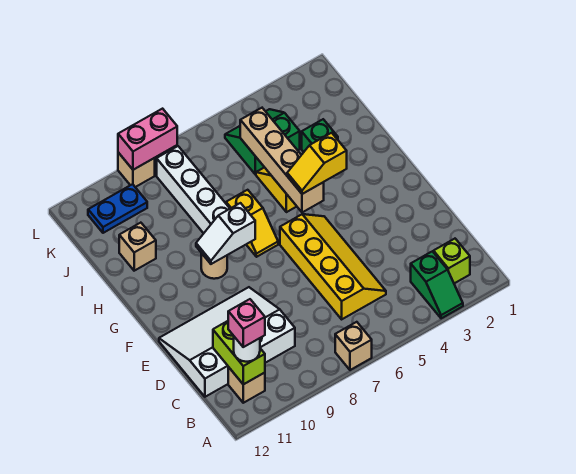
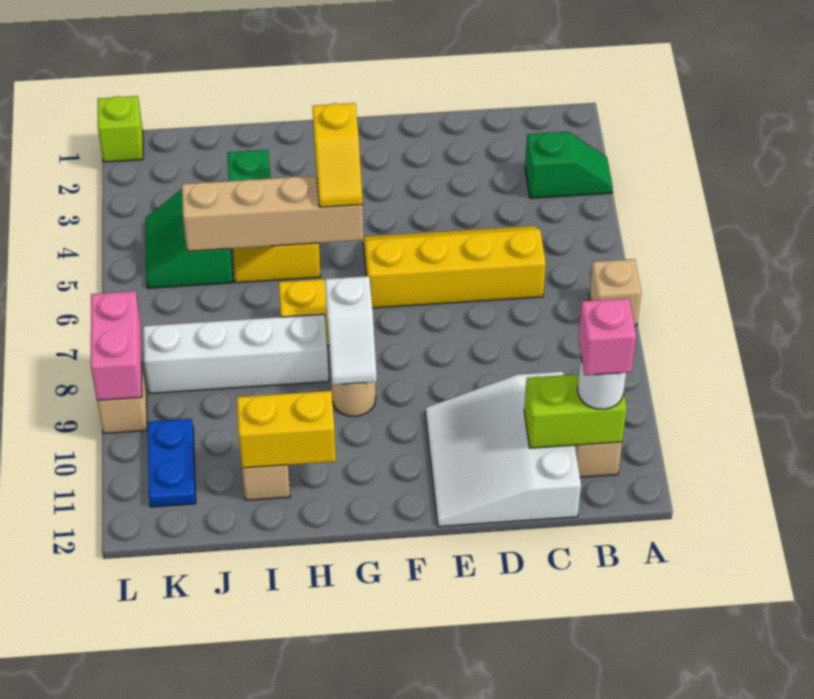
lime brick B2 level 1 -> lime brick L1 level 1
white slope C9:E12 level 1 top C -> white slope C10:E12 level 1 top C
none -> yellow brick H11:I11 level 2

